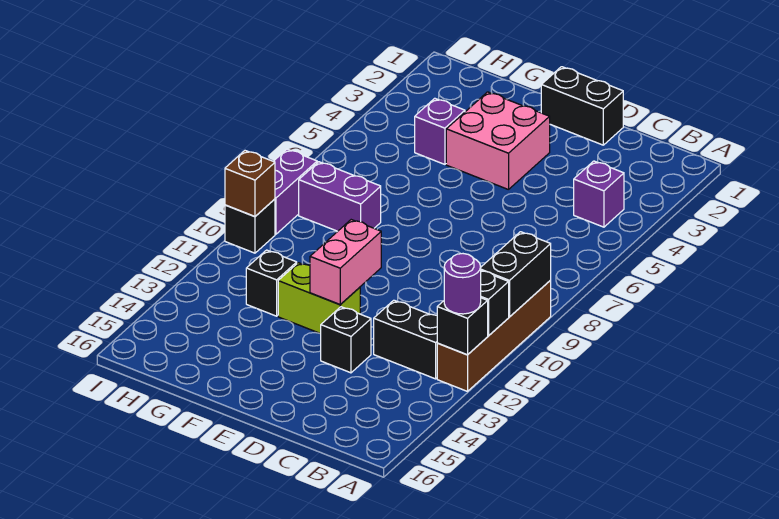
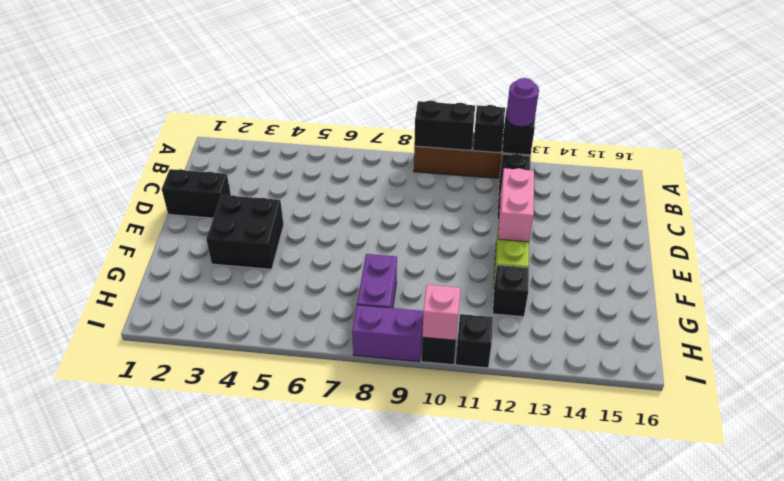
purple brick B4 level 1 -> none
black brick D1:E1 level 1 -> black brick D1:D2 level 1
black brick D13 level 1 -> black brick I11 level 1
pink brick E3:F4 level 1 -> black brick E3:F4 level 1
pink brick E11:E12 level 2 -> pink brick D12:E12 level 2
purple brick G4 level 1 -> none
brown brick I10 level 2 -> pink brick I10 level 2

